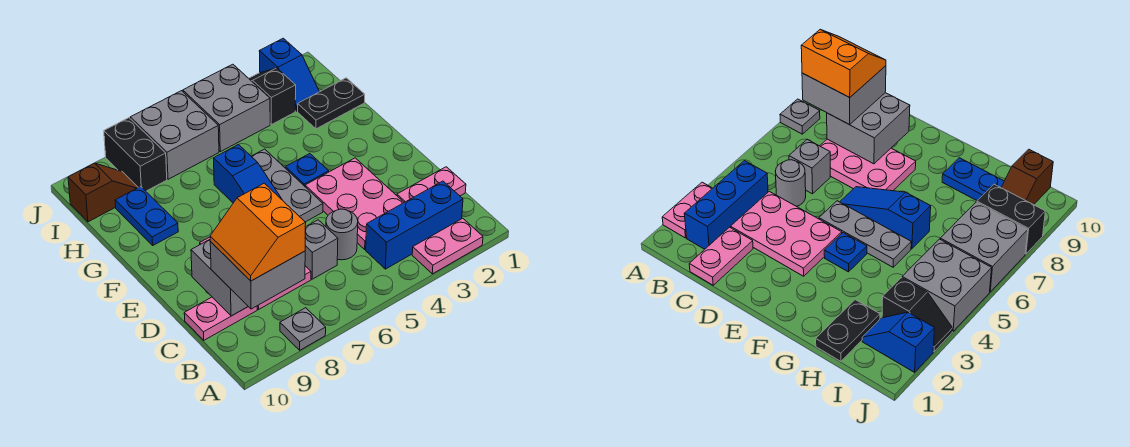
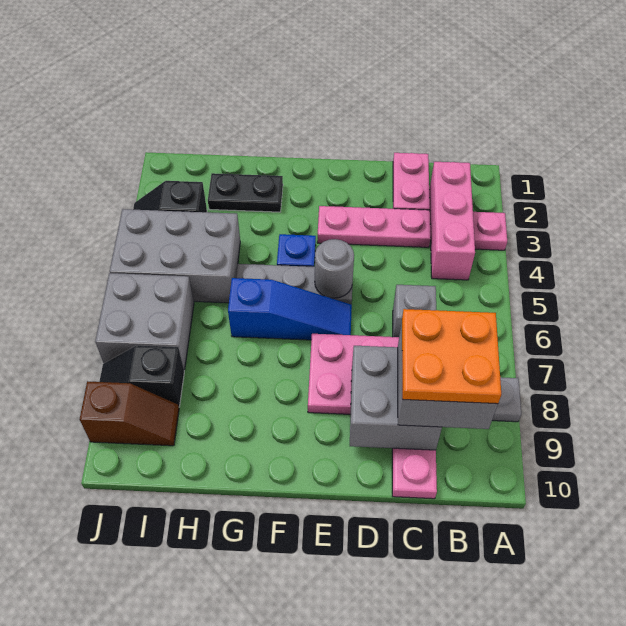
pink plate A2:A3 level 1 -> pink plate A3 level 1
blue brick B2:B4 level 1 -> pink brick B2:B4 level 1
orange slope B8:C9 level 4 top 8 -> orange plate B8:C9 level 4
pink plate C3:E4 level 1 -> pink plate C3:E3 level 1
grey round brick C5 level 1 -> grey round brick E5 level 2
blue plate G9:H9 level 1 -> none
black plate H1:H2 level 1 -> black plate G2:H2 level 1
blue slope I2:J2 level 1 top J -> none
grey brick I4:J5 level 1 -> grey brick H4:J5 level 1
black brick I8:J8 level 1 -> black slope I8:J8 level 1 top I
brown slope I9:I10 level 1 top 10 -> brown slope I9:J9 level 1 top J

